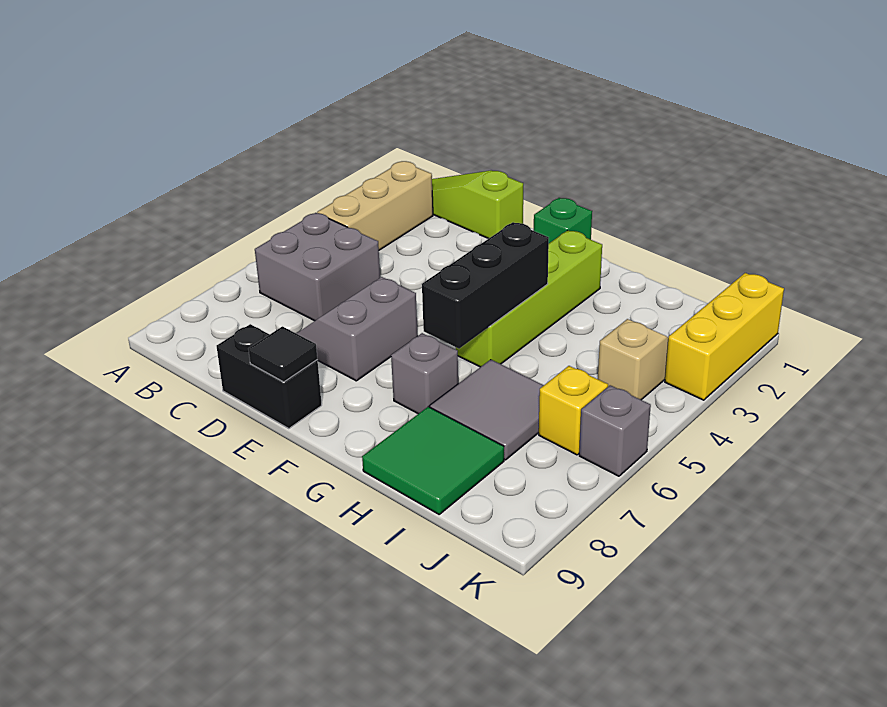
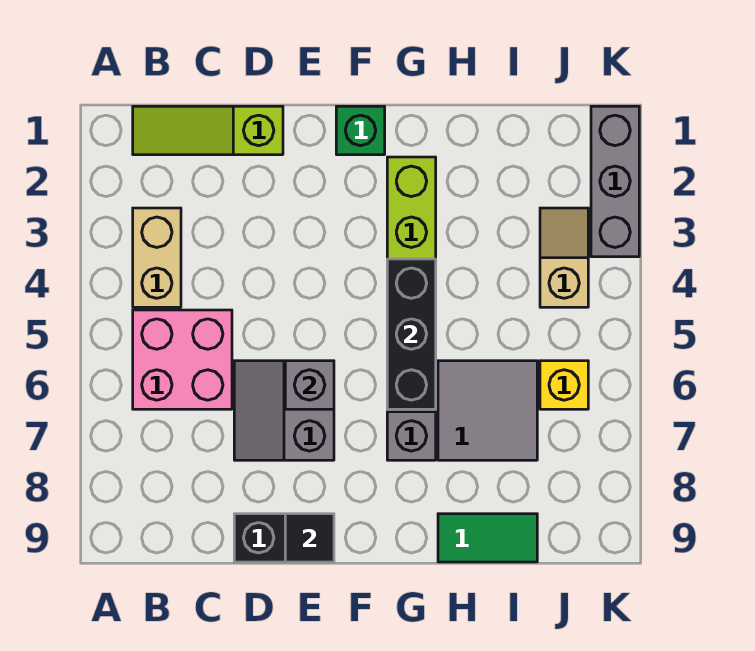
tan brick B2:B4 level 1 -> tan brick B3:B4 level 1
grey brick B5:C6 level 1 -> pink brick B5:C6 level 1
green tile H8:I9 level 1 -> green tile H9:I9 level 1
yellow brick K1:K3 level 1 -> grey brick K1:K3 level 1
grey brick K6 level 1 -> grey brick E6 level 2

